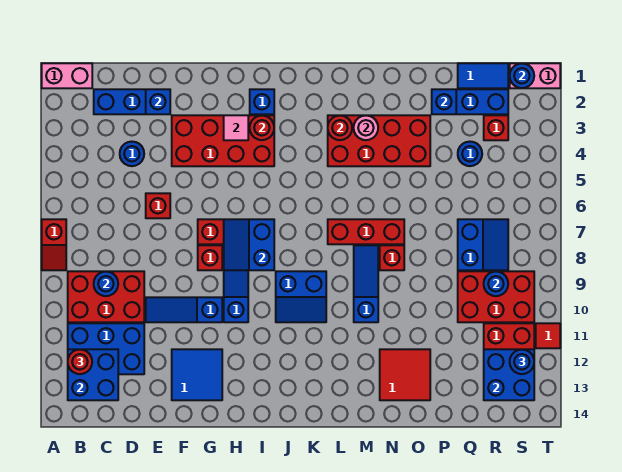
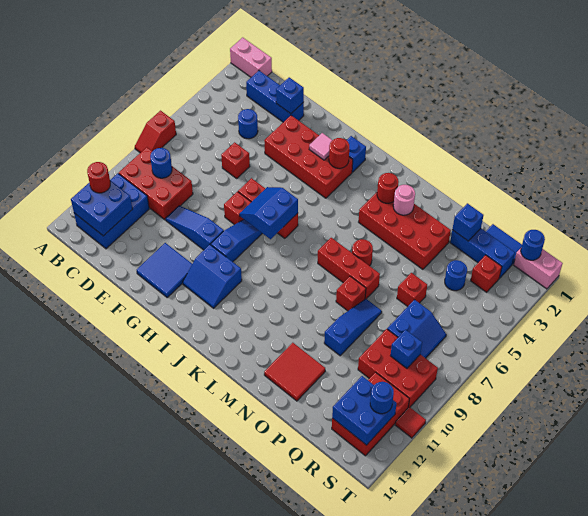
blue brick B11:D12 level 1 -> blue brick B11:C13 level 1
blue slope J9:K10 level 1 top 9 -> blue slope H11:I12 level 1 top 11
none -> red round brick M6 level 1
blue slope M8:M10 level 1 top 10 -> blue slope O8:O10 level 1 top 10
none -> red brick P6 level 1
blue round brick R9 level 2 -> blue brick R9 level 2

